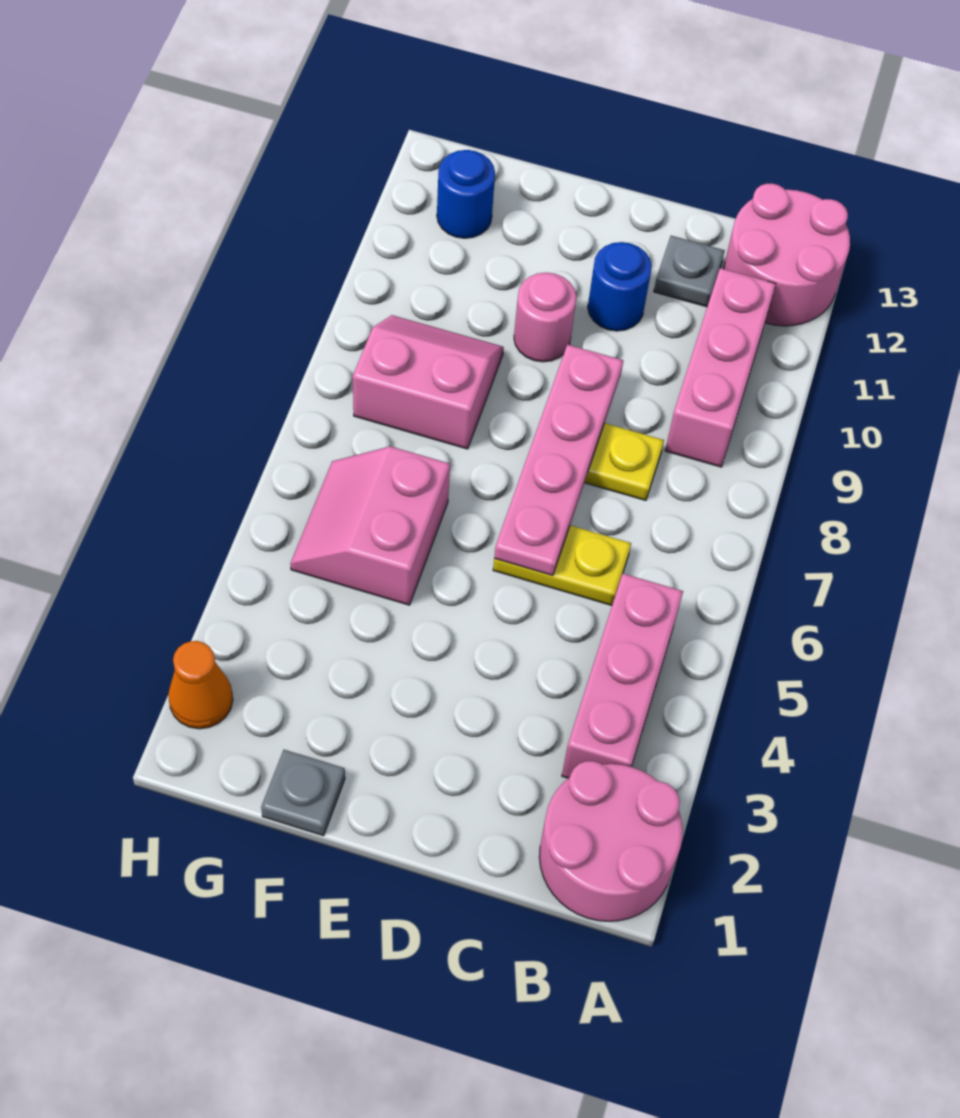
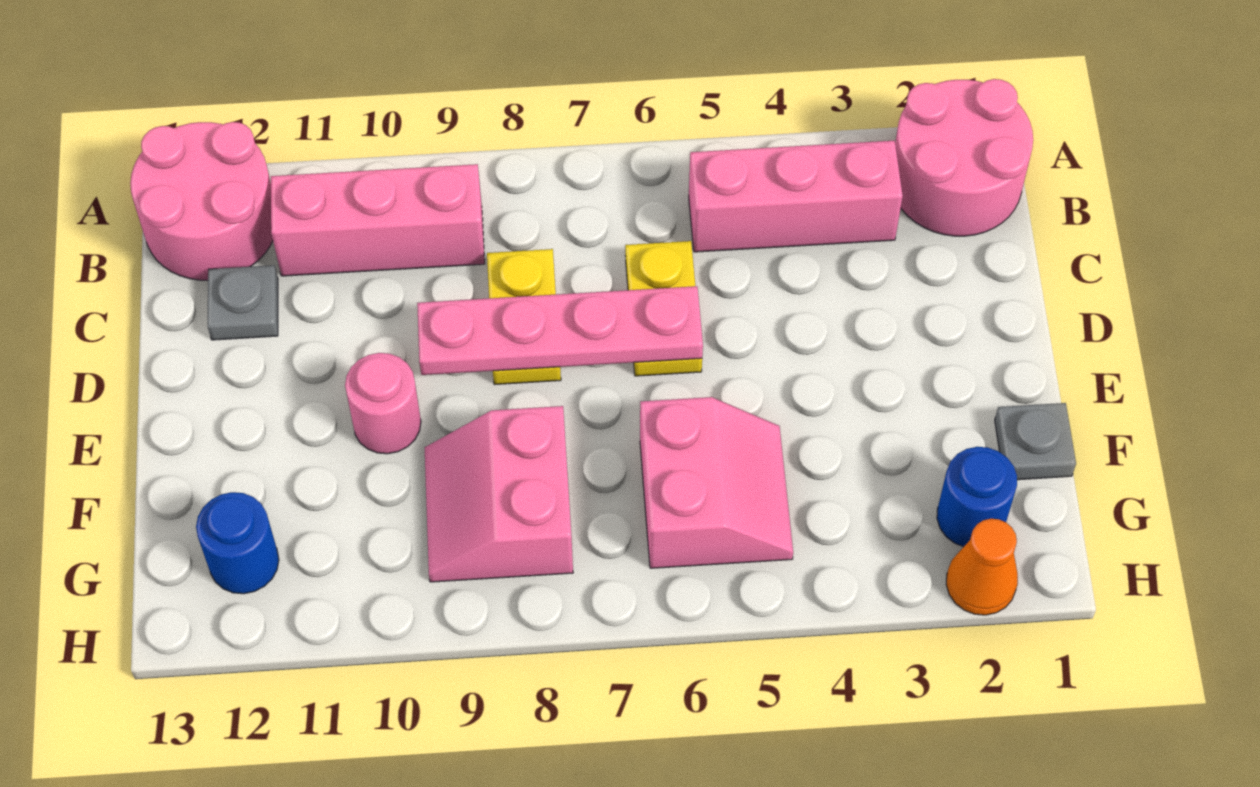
blue round brick D11 level 1 -> blue round brick G2 level 1
pink slope F5:G6 level 1 top F -> pink slope F5:G6 level 1 top 6

